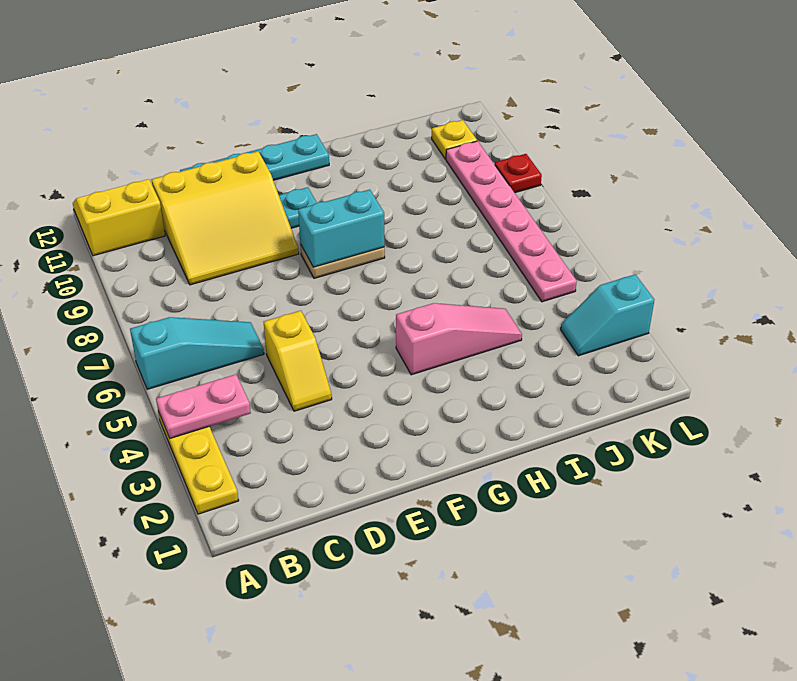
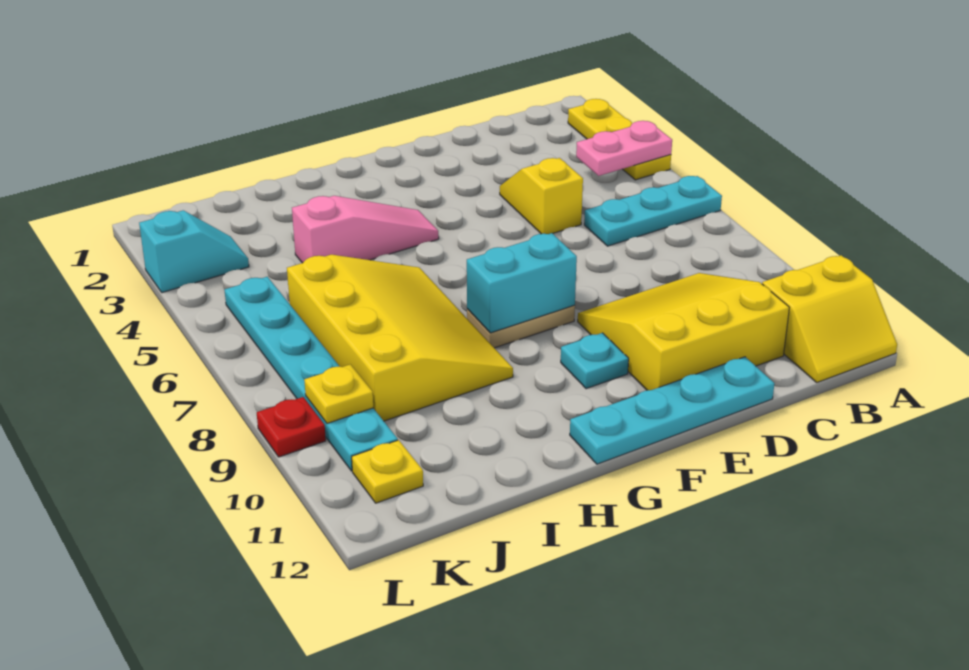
cyan slope A6:C6 level 1 top A -> cyan plate A6:C6 level 1
pink slope G4:I4 level 1 top G -> pink slope G4:I4 level 1 top I
none -> yellow slope H6:J9 level 1 top J
pink plate K5:K10 level 1 -> cyan plate K5:K10 level 1
none -> yellow plate K9 level 2

